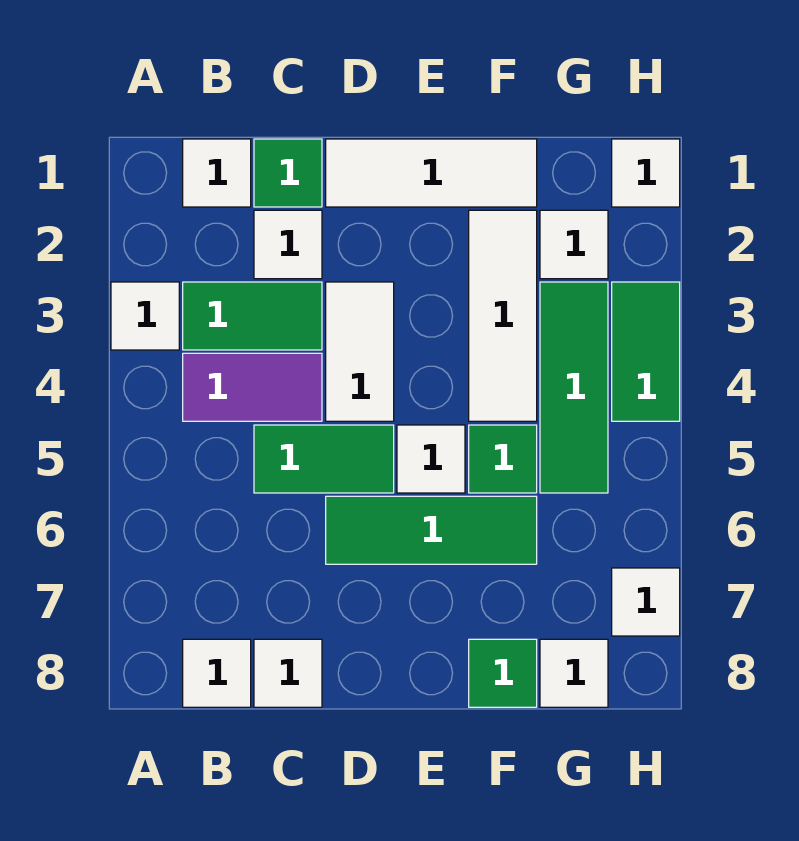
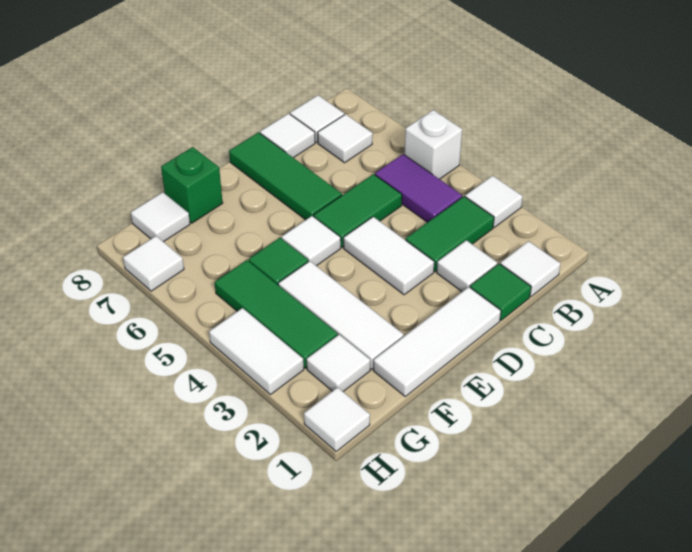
none -> white brick A5 level 1
purple tile B4:C4 level 1 -> purple tile B4:B5 level 1
none -> white tile B7 level 1
green tile D6:F6 level 1 -> green tile D6:D8 level 1
green tile F8 level 1 -> green brick F8 level 1
green tile H3:H4 level 1 -> white tile H3:H4 level 1

